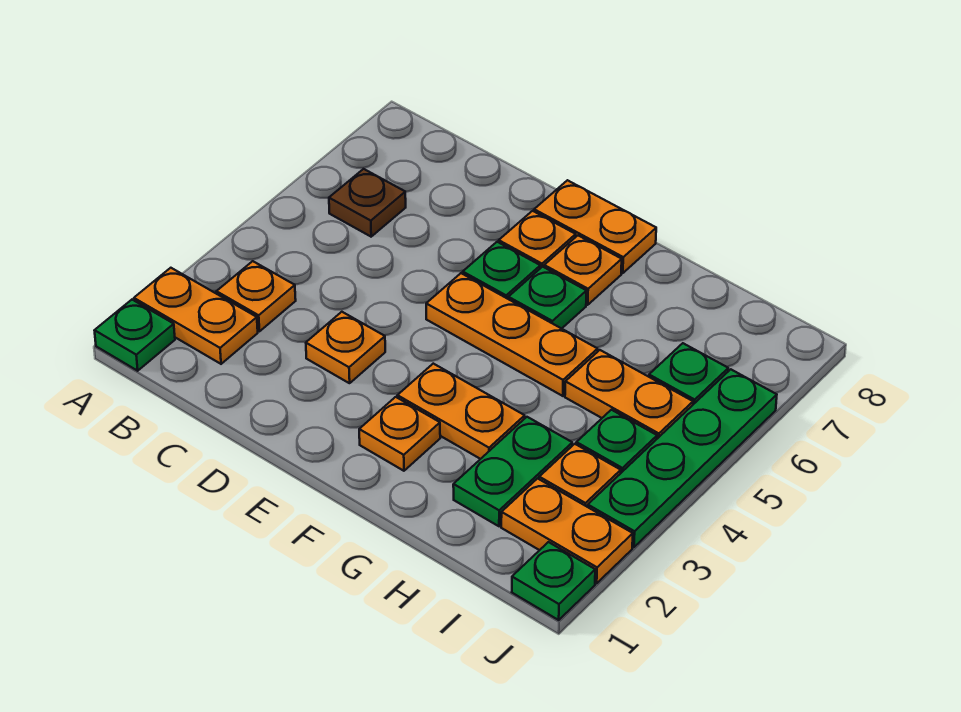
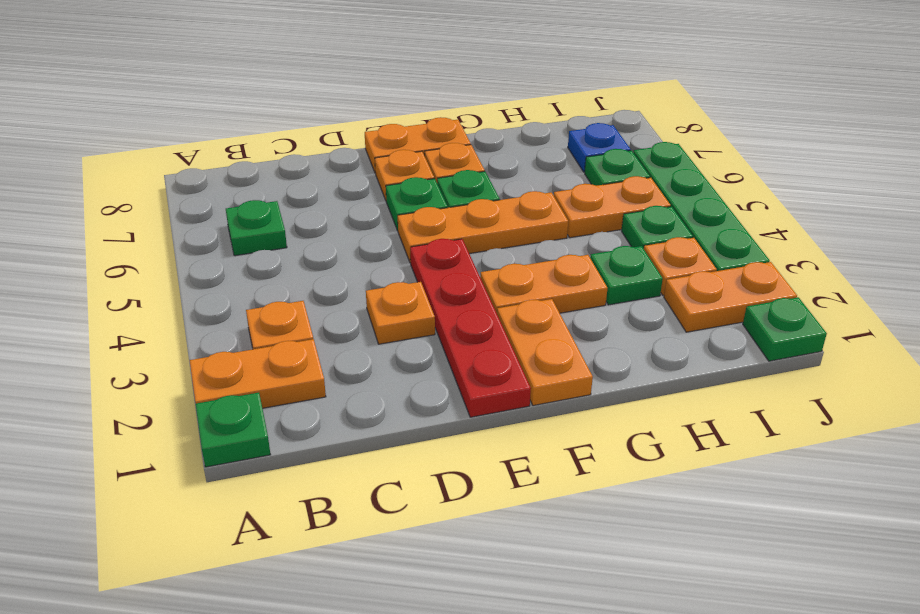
brown plate B6 level 1 -> green plate B6 level 1
none -> red plate E1:E4 level 1
orange plate F2 level 1 -> orange plate F1:F2 level 1
green plate H2:H3 level 1 -> green plate H3 level 1
none -> blue plate I7 level 1

